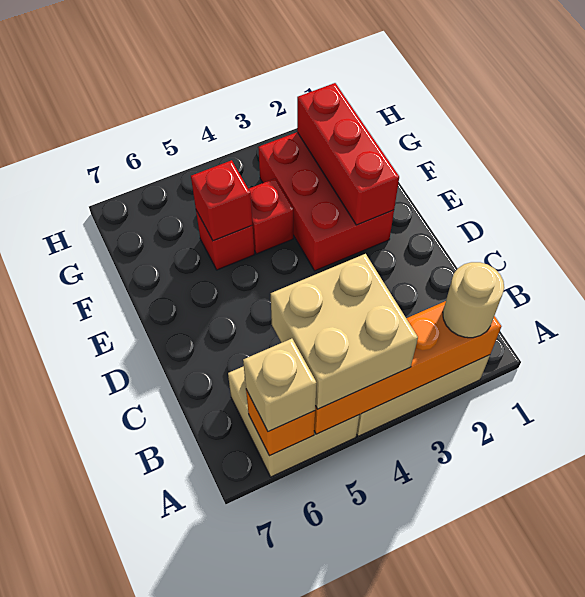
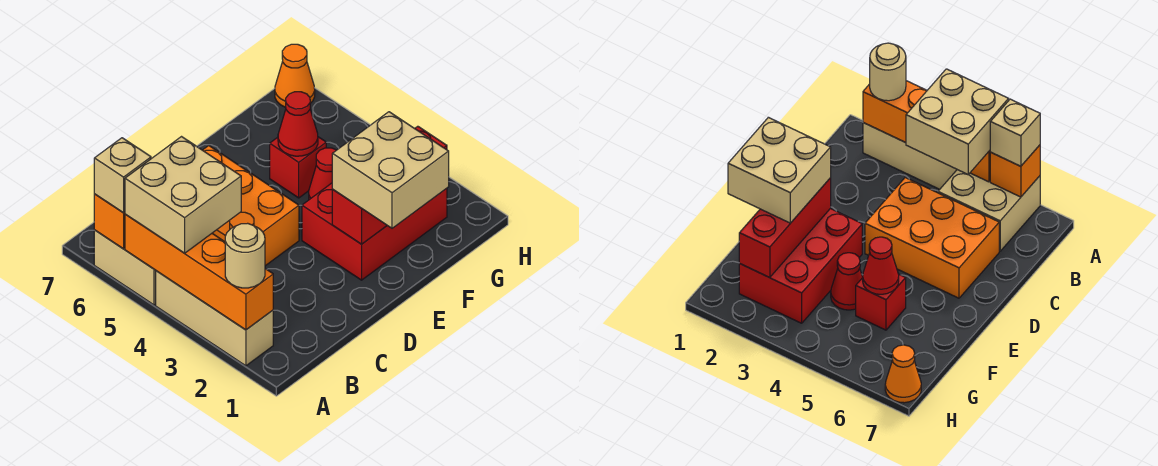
none -> orange brick C4:D6 level 1
none -> tan brick E1:F2 level 3
red brick F4 level 1 -> red cone F4 level 1
red brick F5 level 2 -> red cone F5 level 2
none -> orange cone H7 level 1

